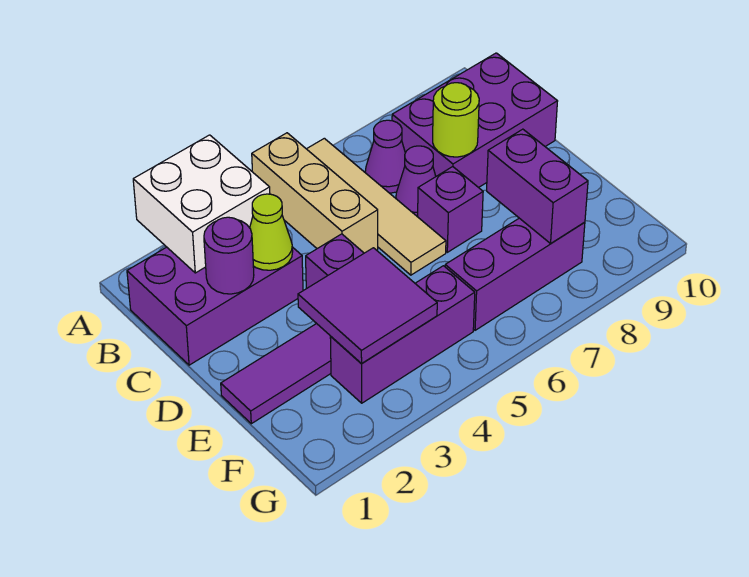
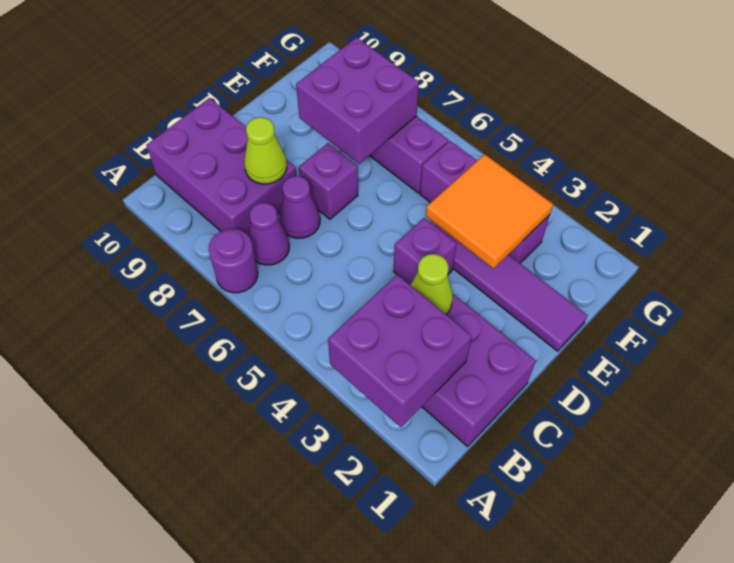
white brick A2:B3 level 2 -> purple brick A2:B3 level 2
tan brick A5:C5 level 1 -> none
tan tile A6:D6 level 1 -> none
purple round brick C2 level 2 -> purple round brick A7 level 1
lime round brick C8 level 2 -> lime cone C8 level 2
purple tile E3:F4 level 2 -> orange tile E3:F4 level 2
purple brick E8:F8 level 2 -> purple brick E7:F8 level 2

